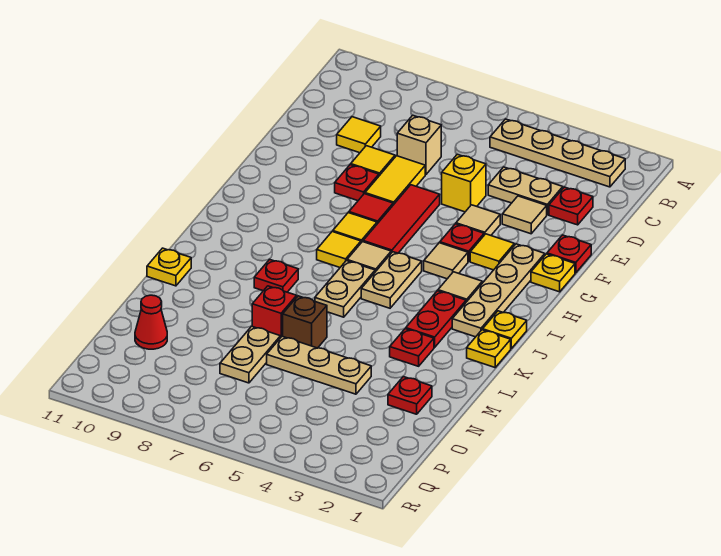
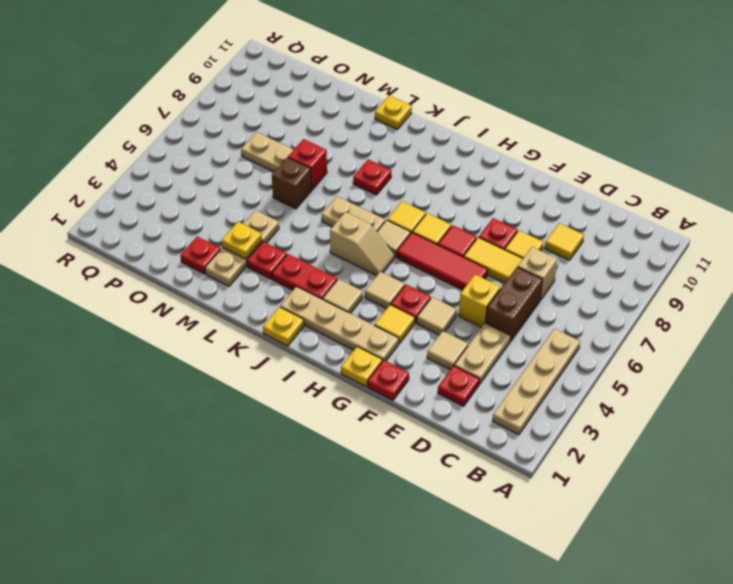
none -> brown brick D5:D6 level 1
tan plate I5:J5 level 1 -> tan slope I5:J5 level 1 top J
yellow plate K1 level 1 -> yellow plate M3 level 2
tan plate N4:N6 level 1 -> tan plate M2:M4 level 1
red cone O10 level 1 -> none

